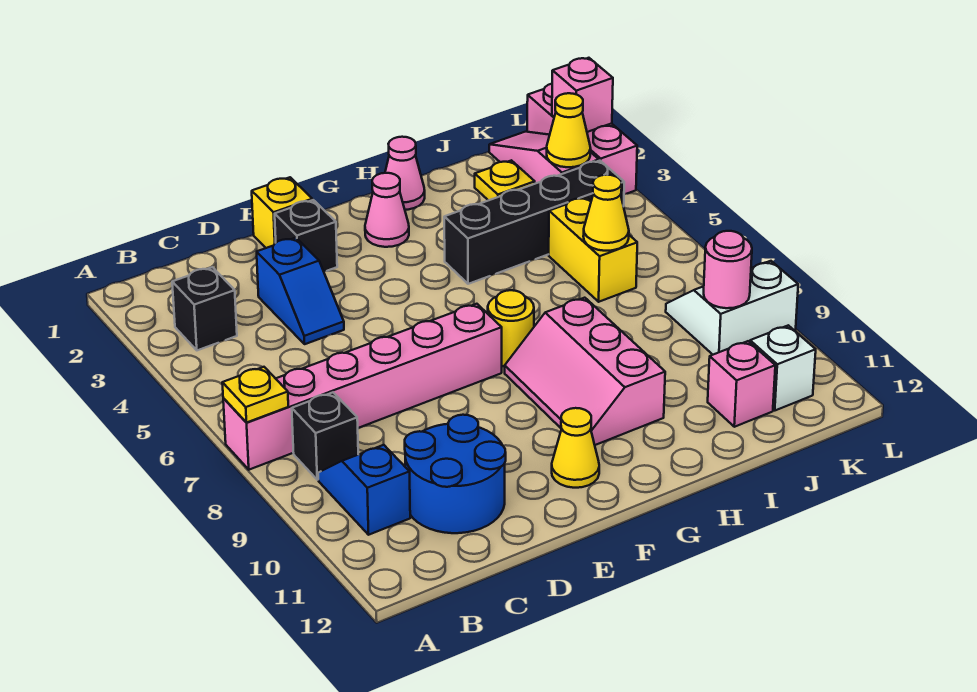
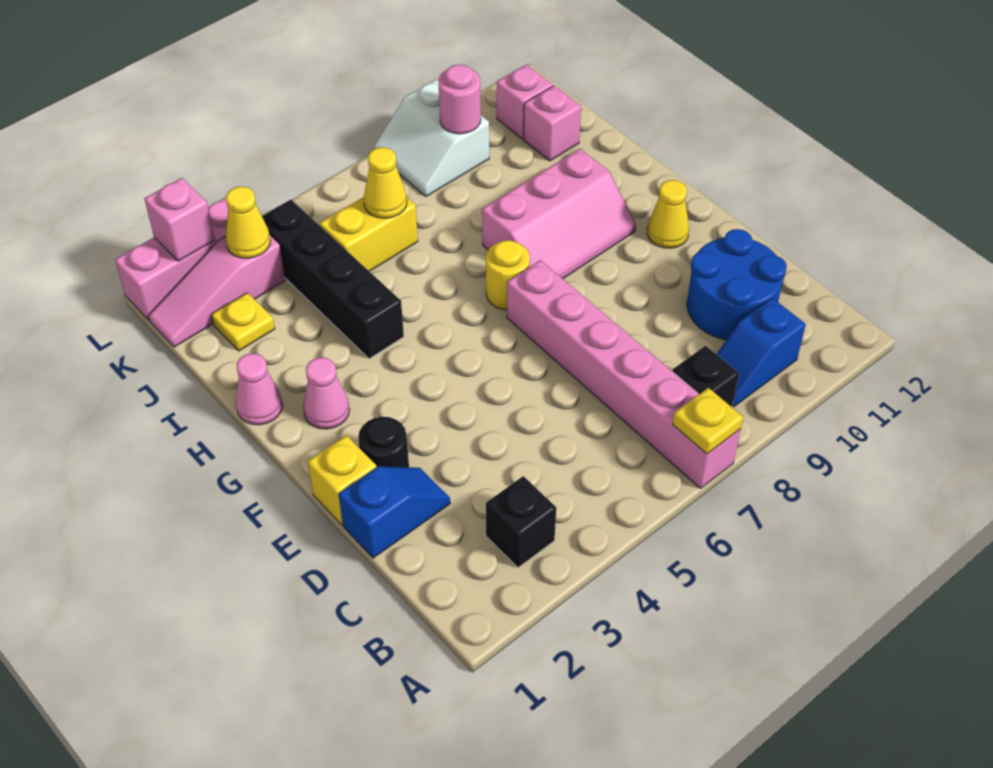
blue slope D3:D4 level 1 top 3 -> blue slope D1:D2 level 1 top 1
black brick E2 level 1 -> black round brick E2 level 1
white brick K11 level 1 -> pink brick K11 level 1

